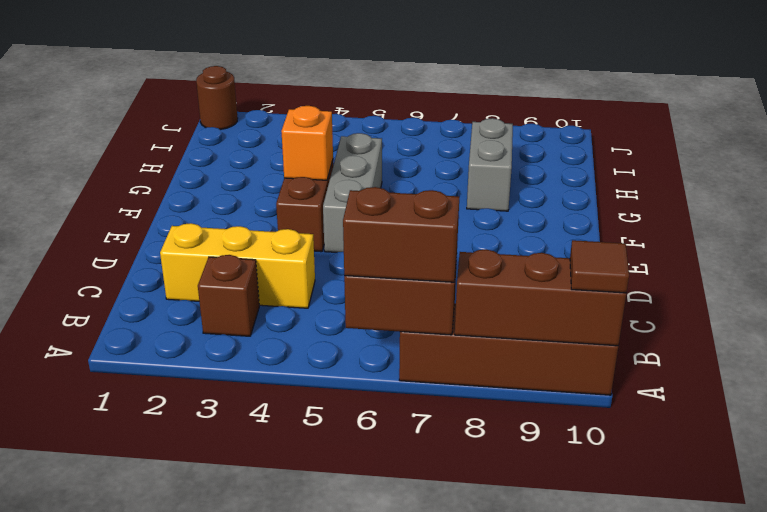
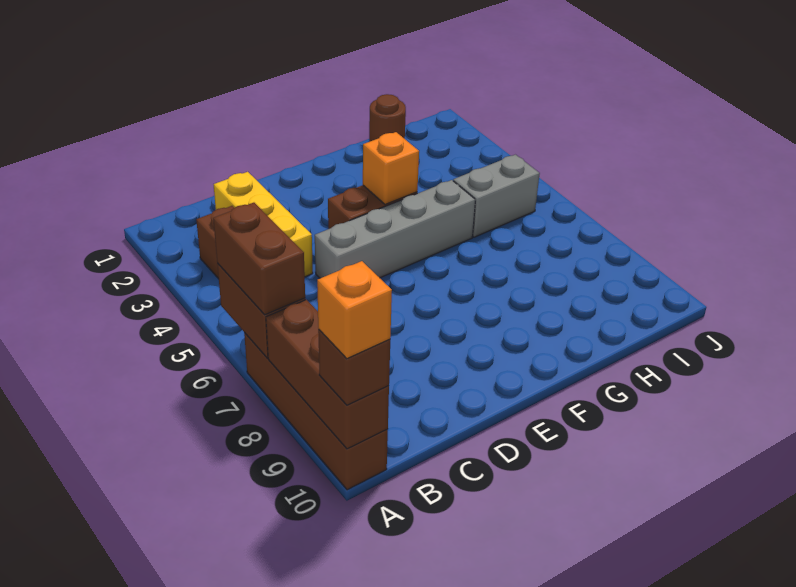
brown tile A10 level 3 -> brown brick A10 level 3
none -> orange brick A10 level 4
grey brick E5:G5 level 1 -> grey brick D5:G5 level 1
grey brick G8:H8 level 1 -> grey brick H5:I5 level 1
brown round brick J1 level 1 -> brown round brick H1 level 1

